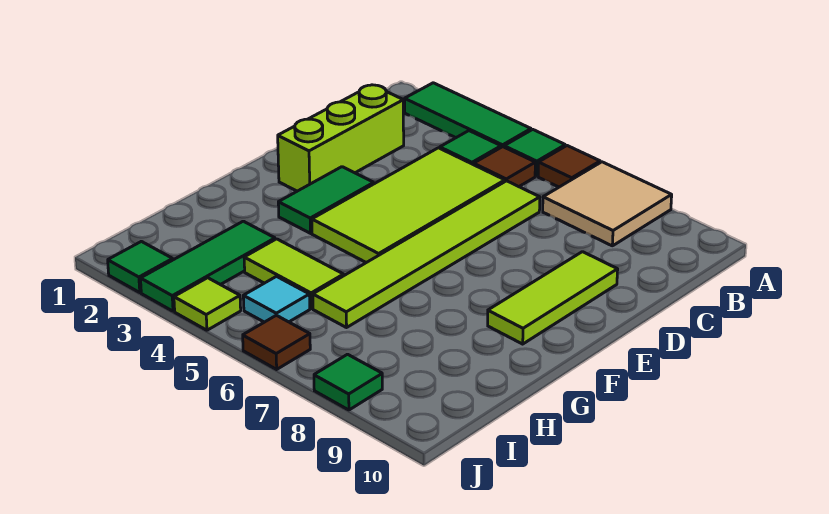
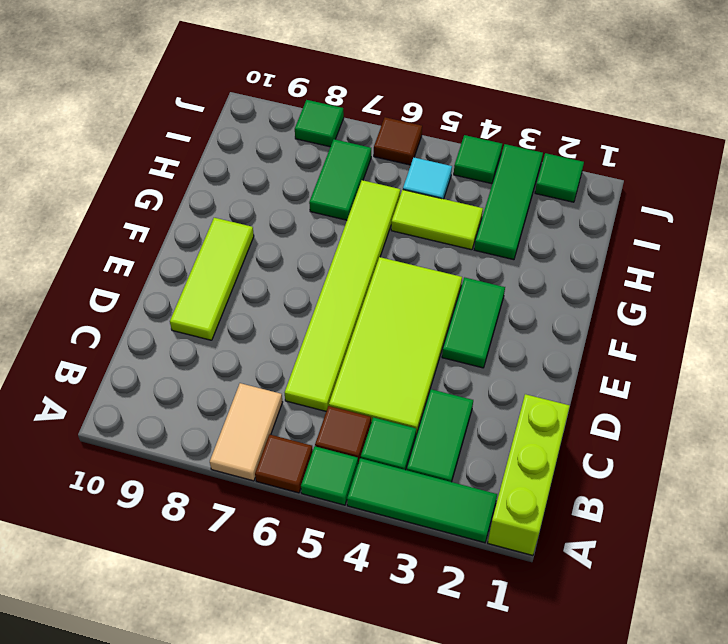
tan tile A7:B8 level 1 -> tan tile A7:B7 level 1
none -> green tile B3:C3 level 1
lime brick C2:E2 level 1 -> lime brick A1:C1 level 1
none -> green tile H7:I7 level 1
lime tile J4 level 1 -> green tile J4 level 1

